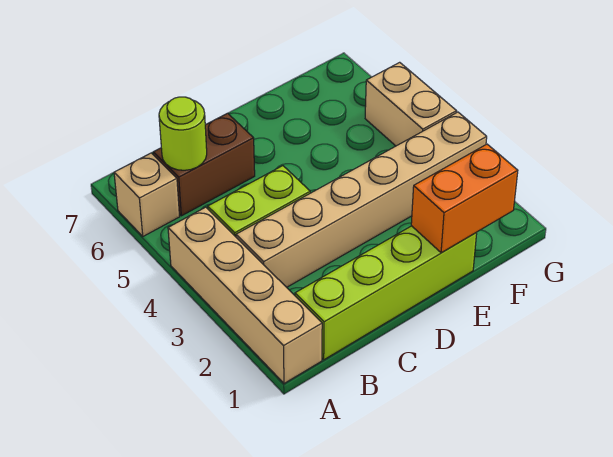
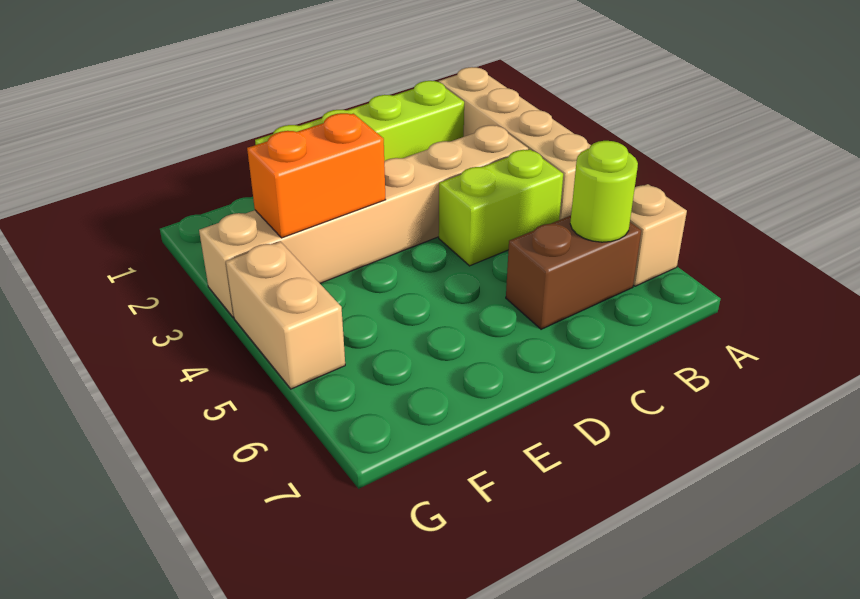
orange brick E1:F1 level 2 -> orange brick E3:F3 level 2

